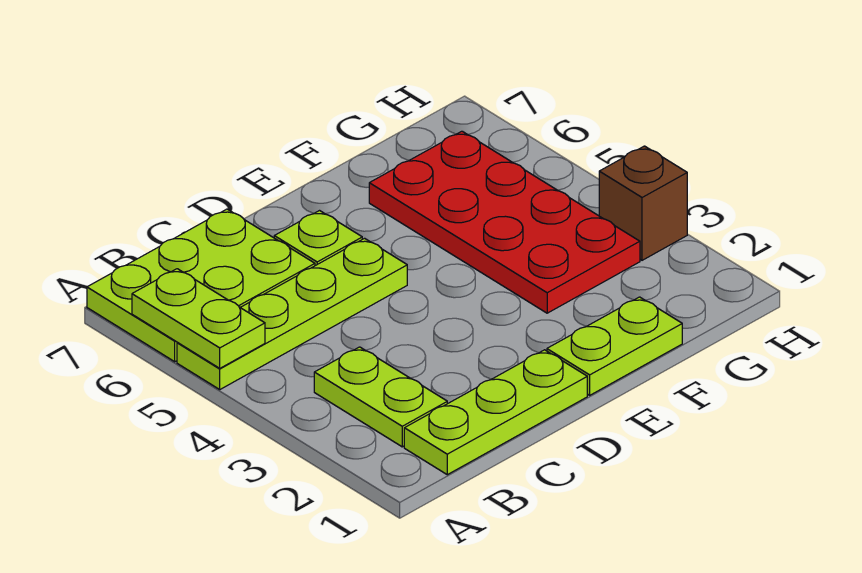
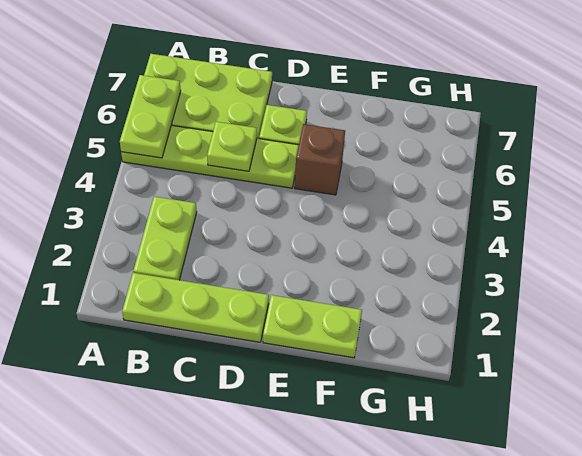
none -> lime plate C5 level 2
red plate F3:G6 level 1 -> none
brown brick H3 level 1 -> brown brick E5 level 1

